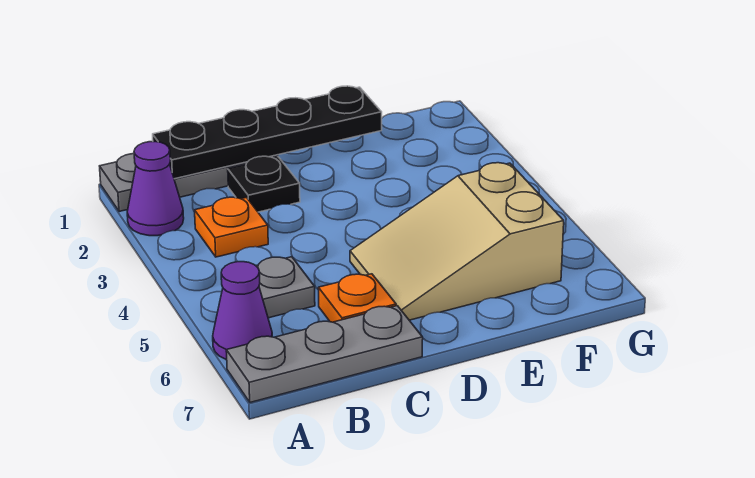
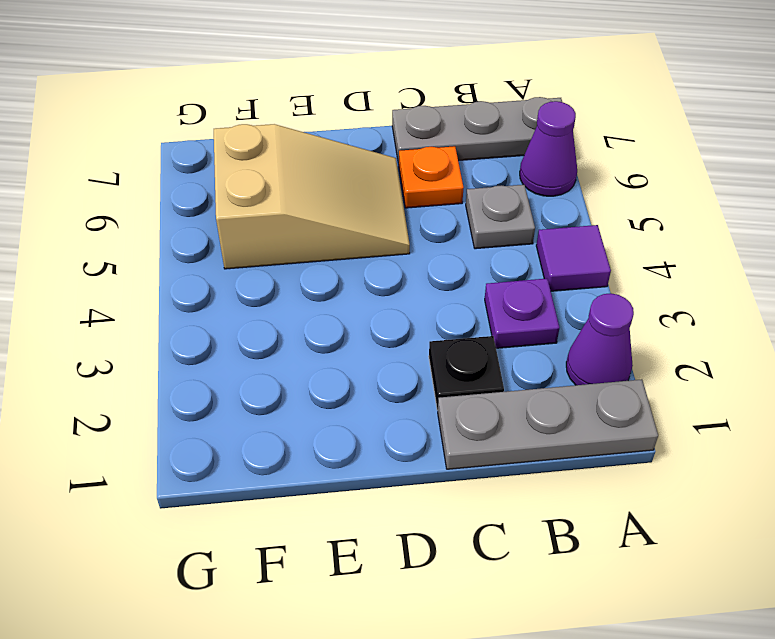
none -> purple tile A4 level 1
black plate B1:E1 level 2 -> none
orange plate B3 level 1 -> purple plate B3 level 1

